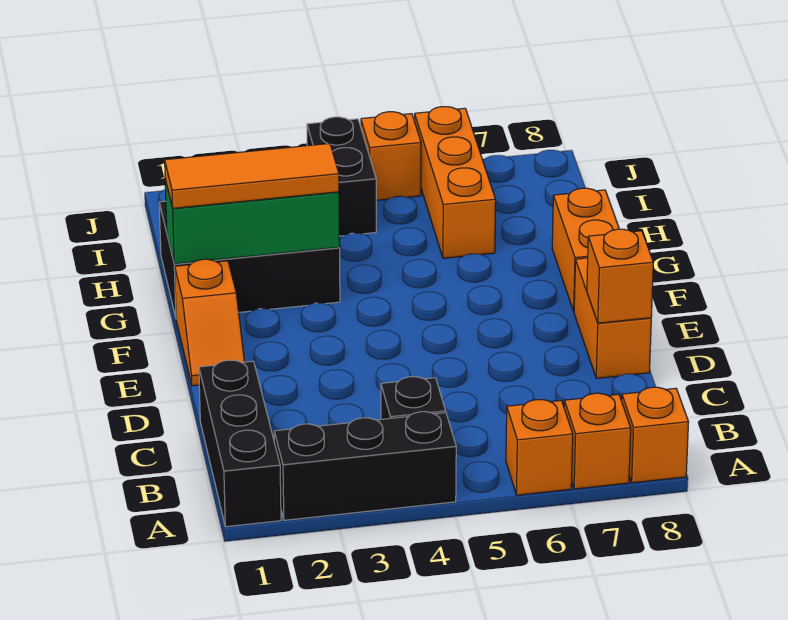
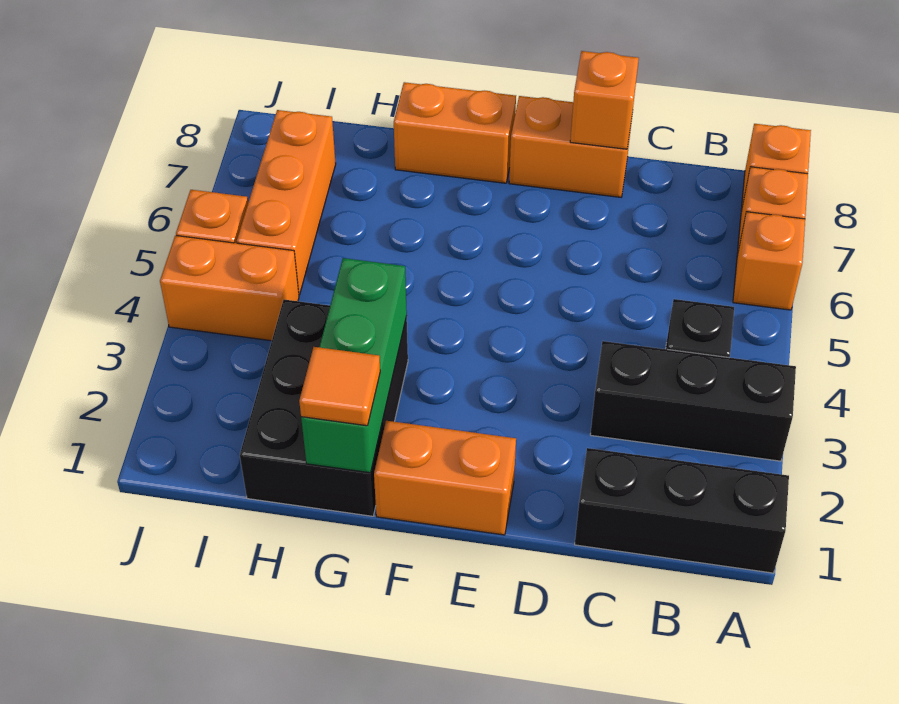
black brick A2:A4 level 1 -> black brick A3:C3 level 1
orange slope E1:F1 level 1 top F -> orange brick E1:F1 level 1
orange tile G1:G3 level 3 -> orange tile G1 level 3
orange brick H6:J6 level 1 -> orange brick I5:I7 level 1
black brick I4:J4 level 1 -> orange brick I4:J4 level 1

